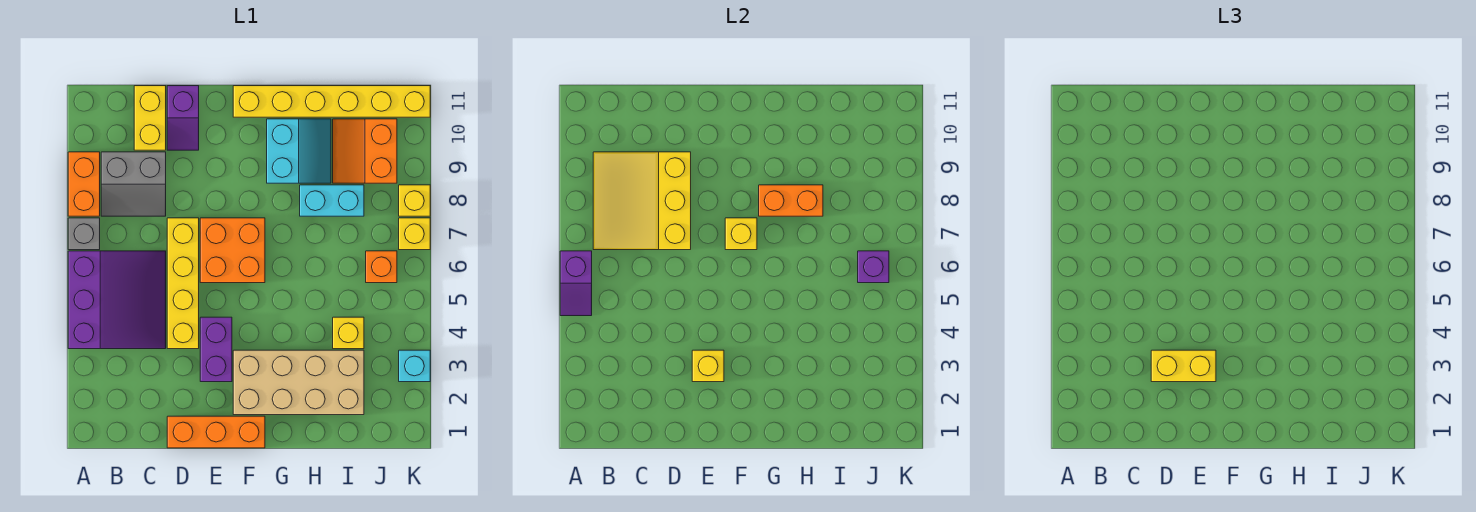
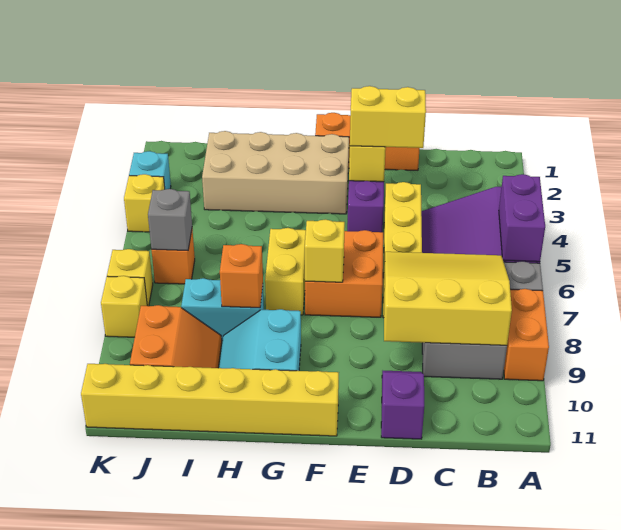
purple slope A5:A6 level 2 top 6 -> purple brick A5:A6 level 2
yellow slope B7:D9 level 2 top D -> yellow slope B7:D9 level 2 top 9
yellow brick C10:C11 level 1 -> yellow brick G6:G7 level 1
orange brick G8:H8 level 2 -> orange brick H8 level 2
yellow brick I4 level 1 -> yellow brick K4 level 1
purple brick J6 level 2 -> grey brick J6 level 2

